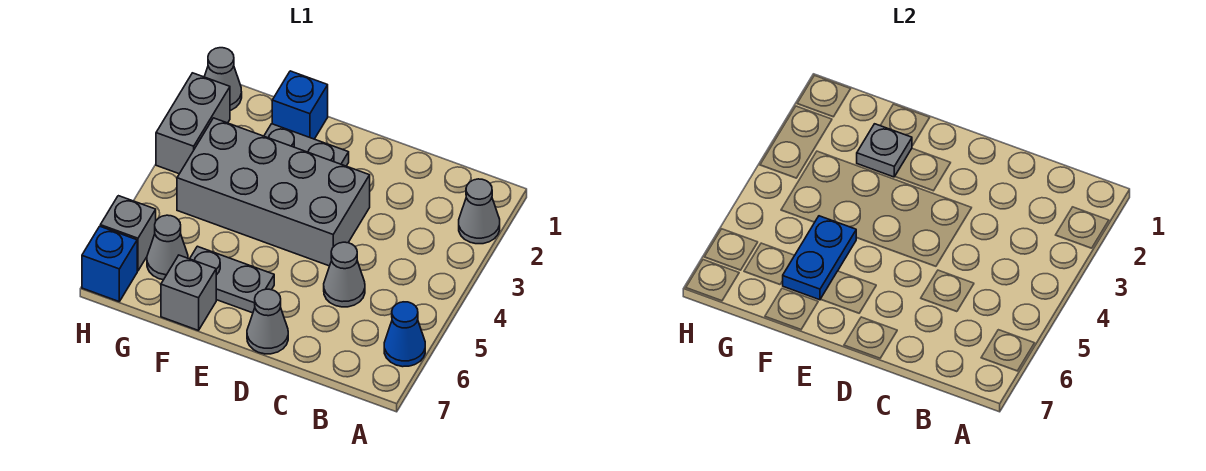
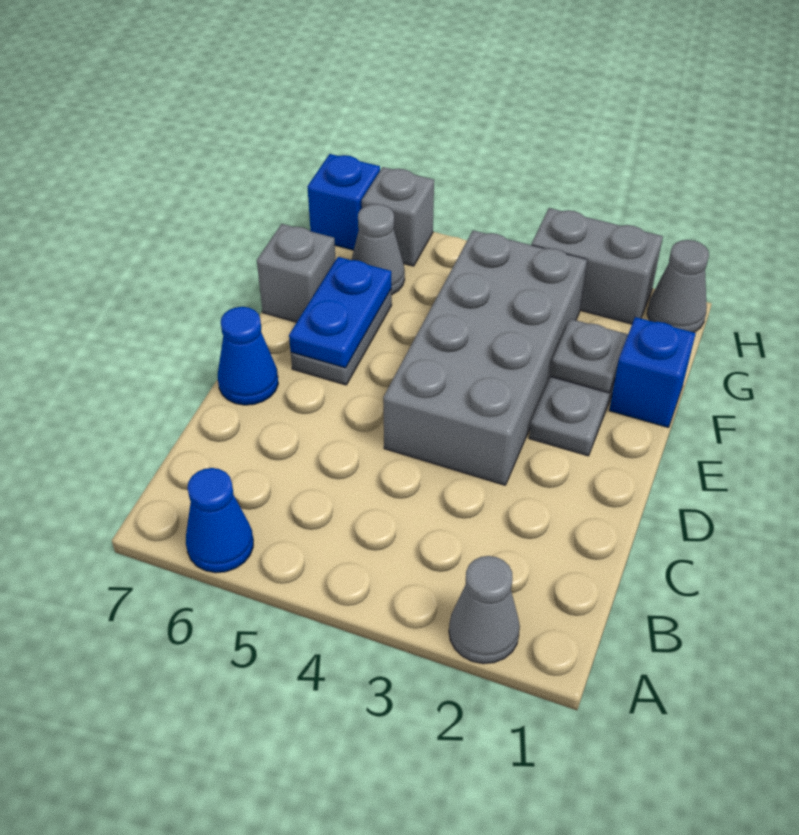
grey cone C5 level 1 -> none
grey cone D7 level 1 -> blue cone D7 level 1
blue plate F5:F6 level 2 -> blue plate E6:F6 level 2

